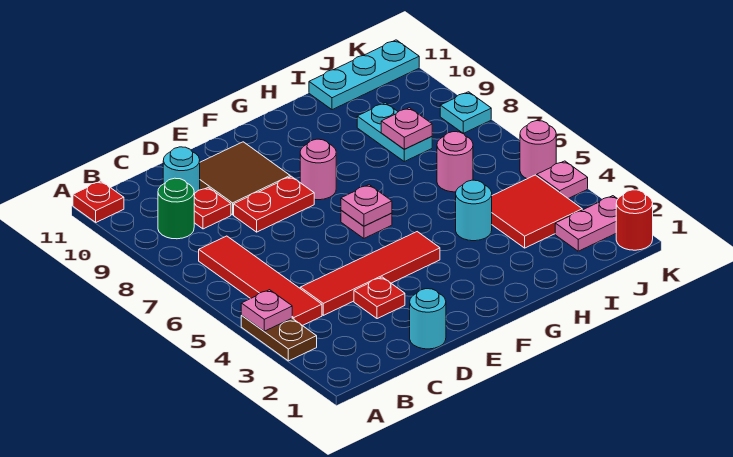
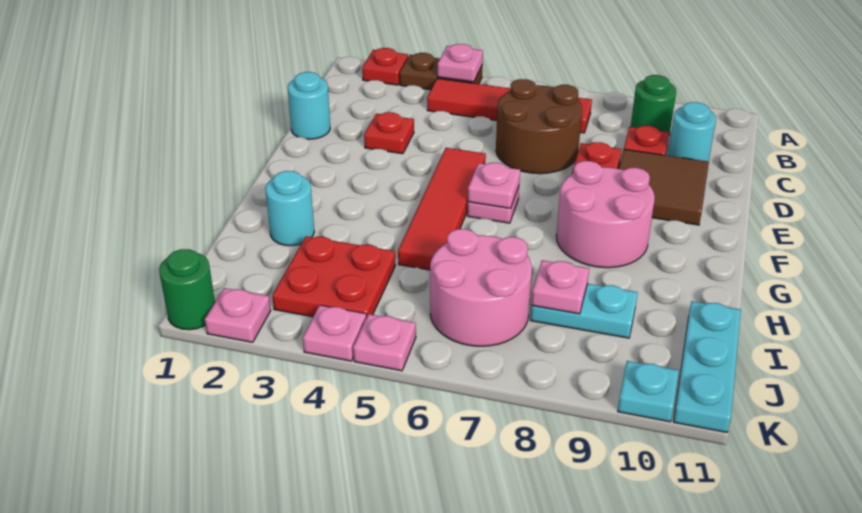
red plate A11 level 1 -> red plate A2 level 1
red tile C4:F4 level 1 -> red tile E5:H5 level 1
none -> brown round brick C6:D7 level 1
pink round brick F8 level 1 -> pink round brick F8:G9 level 1
cyan round brick H4 level 1 -> cyan round brick H2 level 1
red tile I3:J4 level 1 -> red plate I3:J4 level 1
pink round brick I6 level 1 -> pink round brick I6:J7 level 1
pink plate J2:K2 level 1 -> pink plate K2 level 1
red round brick K1 level 1 -> green round brick K1 level 1
pink round brick K5 level 1 -> pink plate K5 level 1
cyan plate K8 level 1 -> cyan plate K10 level 1

